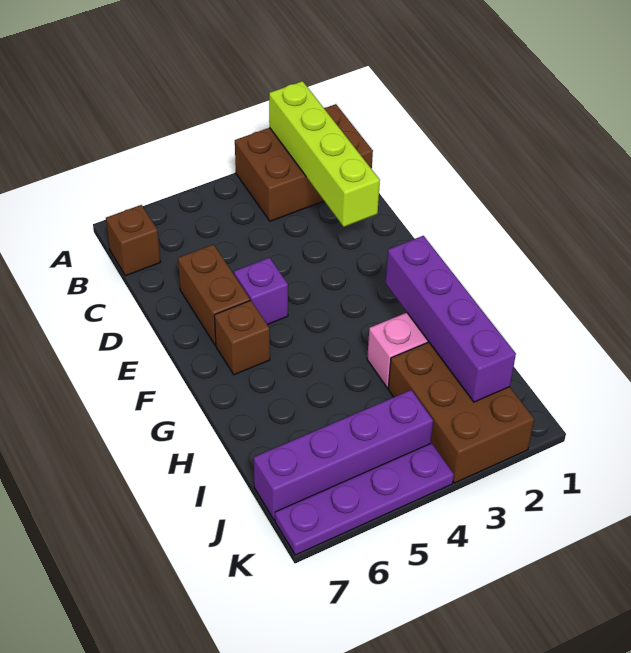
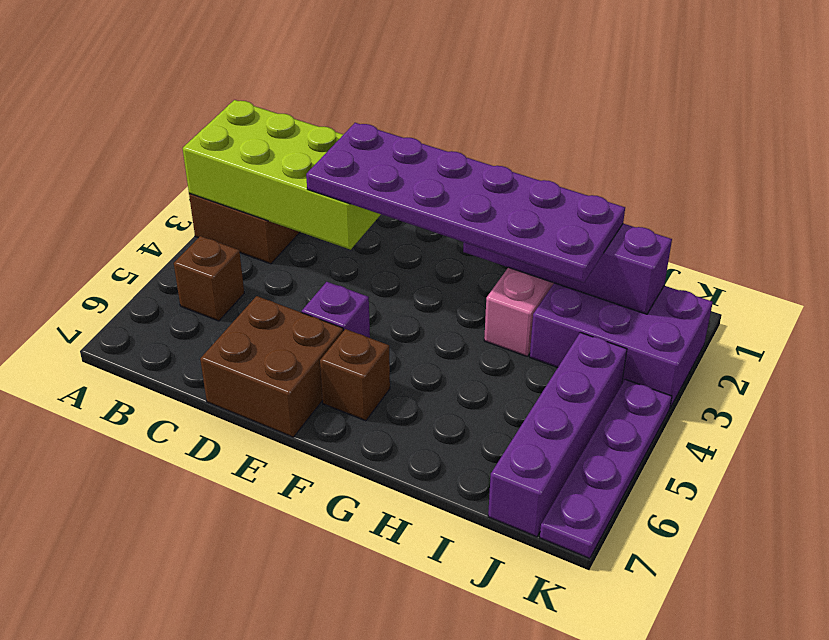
lime brick A2:D2 level 2 -> lime brick A2:D3 level 2
brown brick B7 level 1 -> brown brick B5 level 1
none -> purple plate D2:I3 level 3
brown brick D6:E6 level 1 -> brown brick D6:E7 level 1
brown brick I2:K3 level 1 -> purple brick I2:K3 level 1

